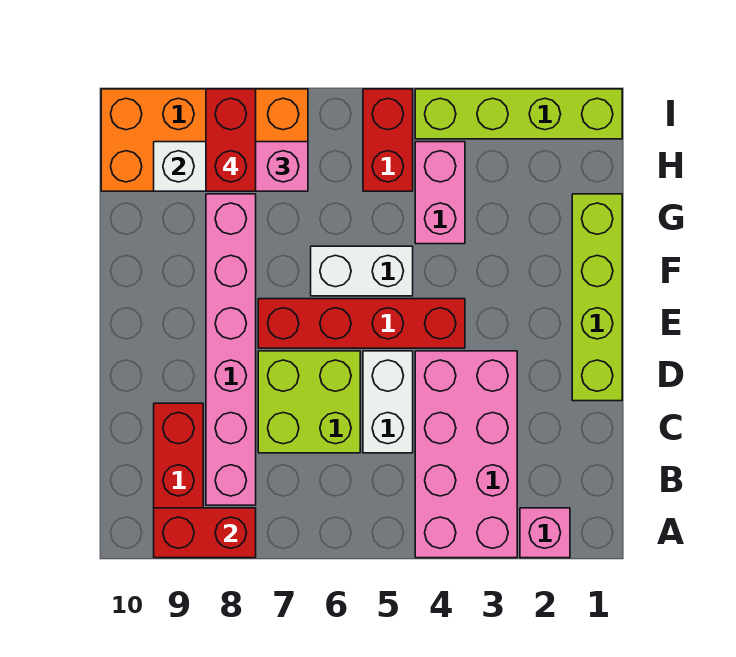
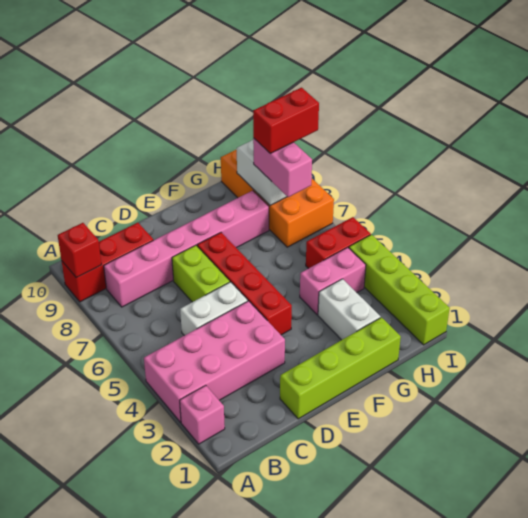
red brick A8:A9 level 2 -> red brick A9 level 2
lime brick C6:D7 level 1 -> lime brick D6:D7 level 1
white brick F5:F6 level 1 -> white brick G2:G3 level 1

